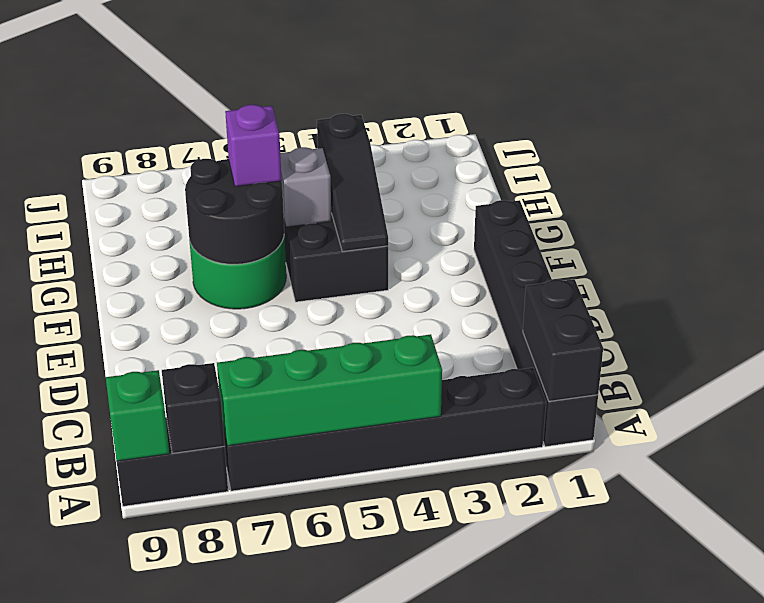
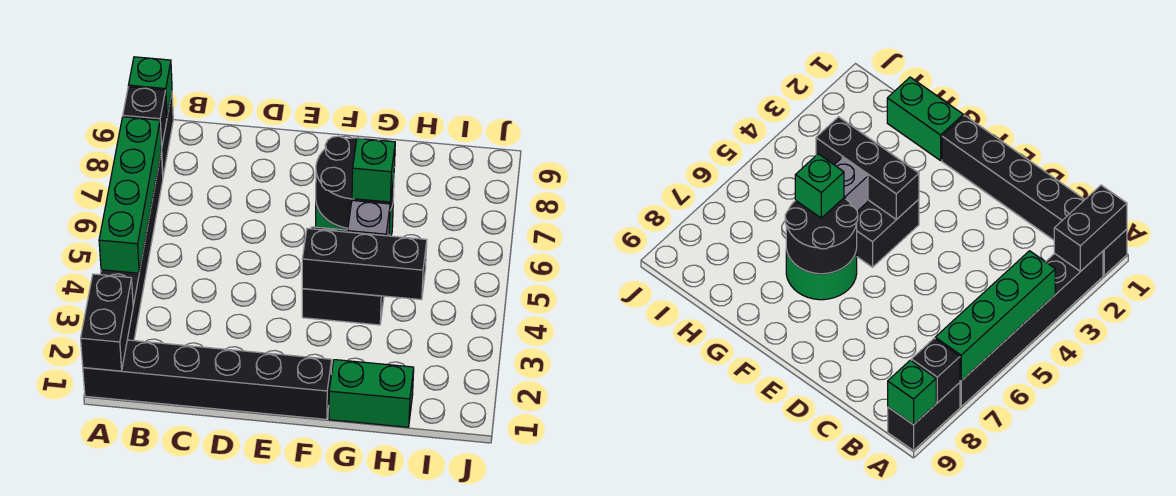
black brick A1:B1 level 2 -> black brick A1:A2 level 2
black slope F4:H4 level 2 top H -> black brick F4:H4 level 2
none -> green brick G1:H1 level 1
purple brick G6 level 3 -> green brick G6 level 3

